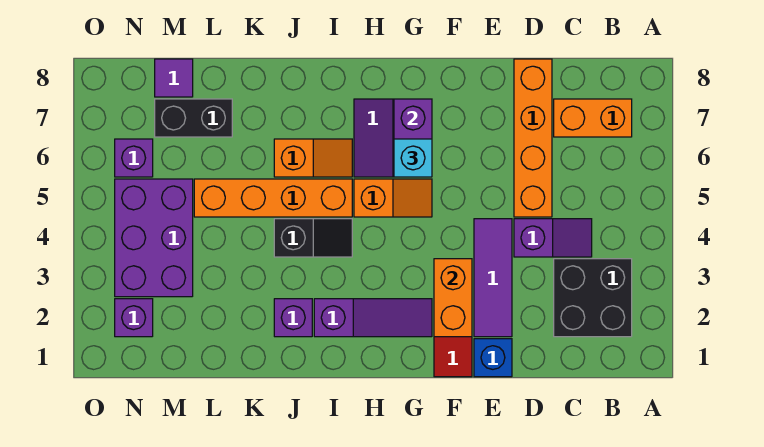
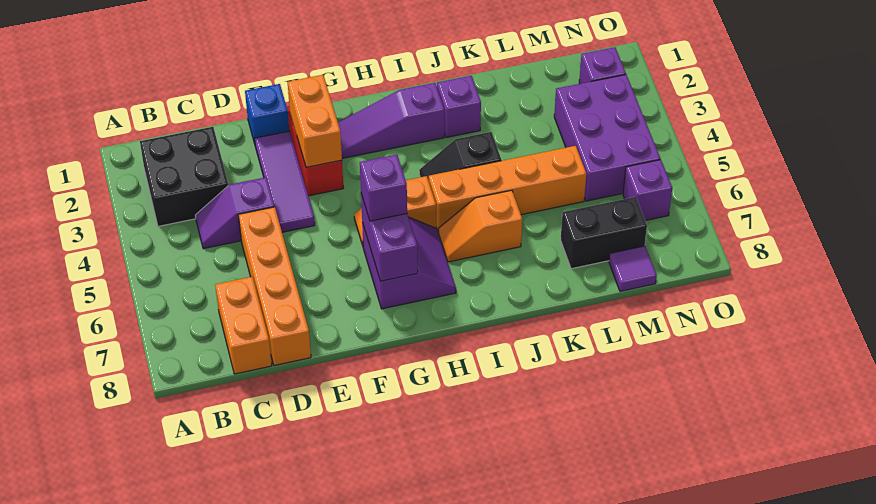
orange brick B7:C7 level 1 -> orange brick C7:C8 level 1
cyan brick G6 level 3 -> purple brick G6 level 3

